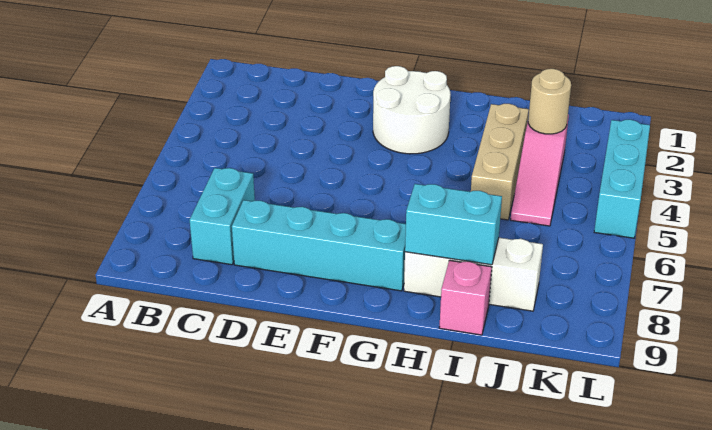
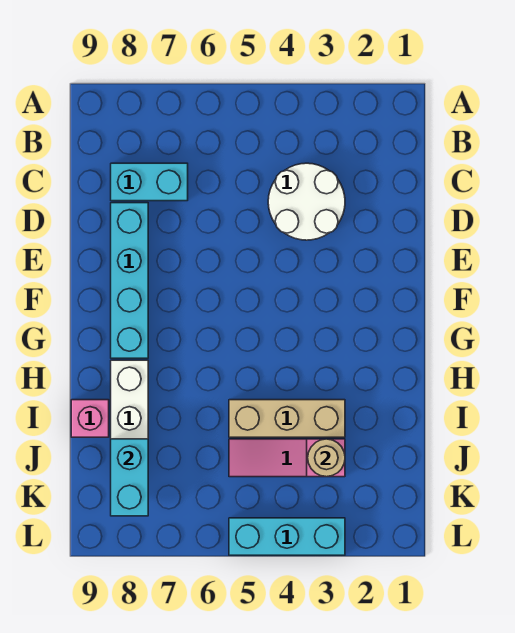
white round brick F2:G3 level 1 -> white round brick C3:D4 level 1
cyan brick H8:I8 level 2 -> cyan brick J8:K8 level 2

